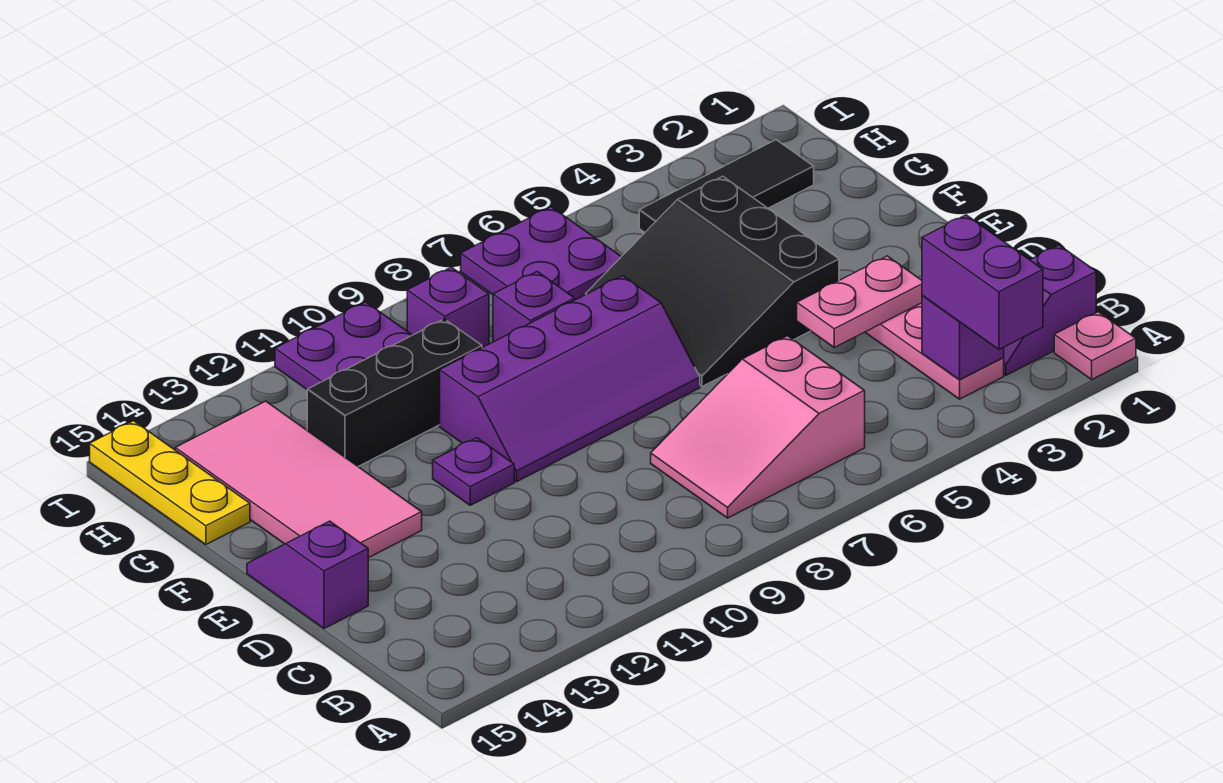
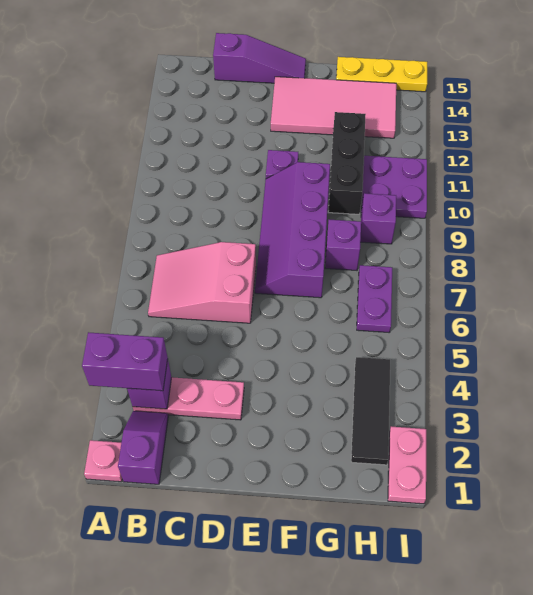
pink slope B6:C8 level 1 top 6 -> pink slope B6:D7 level 1 top D
pink plate D3:D4 level 2 -> pink plate I1:I2 level 1
purple slope D15:E15 level 1 top D -> purple slope C15:E15 level 1 top C
black slope E4:G6 level 1 top 4 -> none
purple plate H6:I7 level 1 -> purple plate H6:H7 level 1

